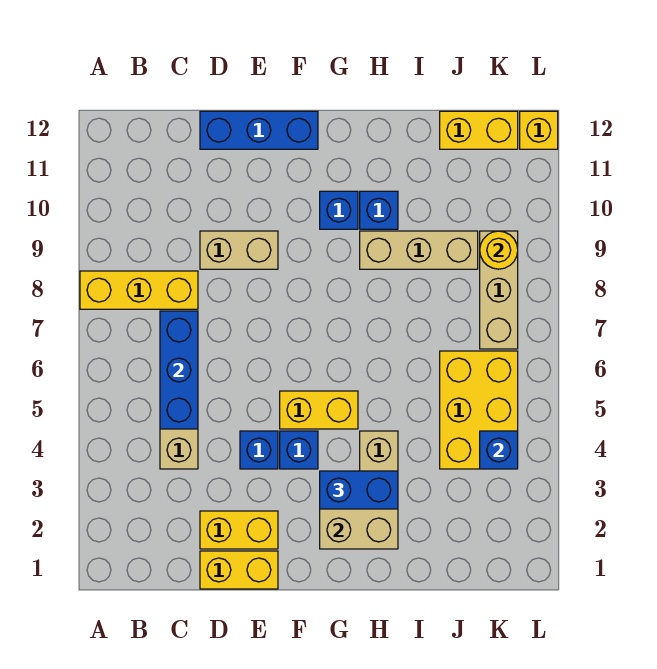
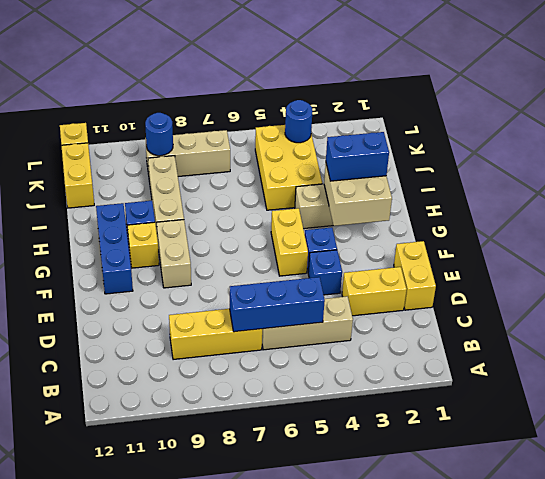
yellow brick A8:C8 level 1 -> yellow brick C7:C9 level 1
yellow brick D2:E2 level 1 -> yellow brick D2:D3 level 1
tan brick D9:E9 level 1 -> tan brick F9:G9 level 1
blue brick D12:F12 level 1 -> blue brick F11:H11 level 1
blue brick G3:H3 level 3 -> blue brick H2:H3 level 3
blue brick G10 level 1 -> yellow brick G10 level 1
yellow brick J4:K6 level 1 -> yellow brick I4:K5 level 1
blue brick K4 level 2 -> blue round brick K4 level 2
yellow round brick K9 level 2 -> blue round brick K9 level 2

